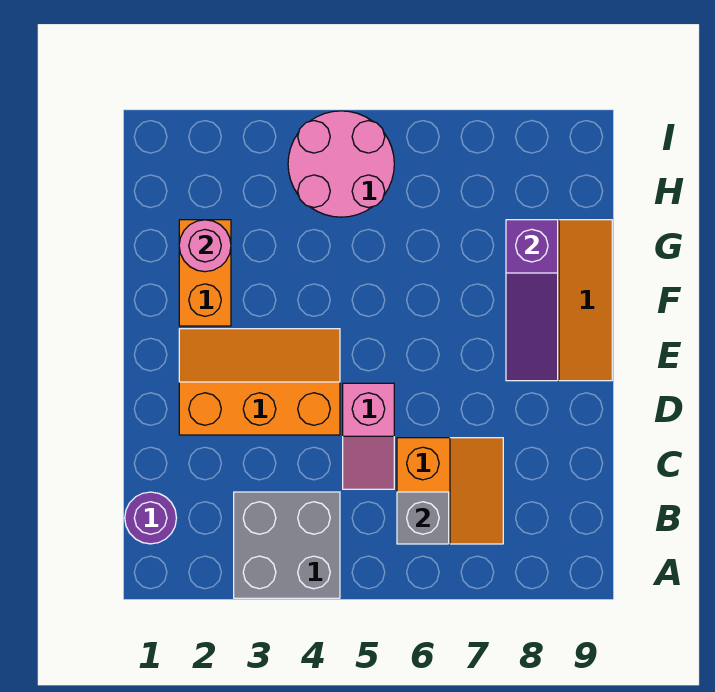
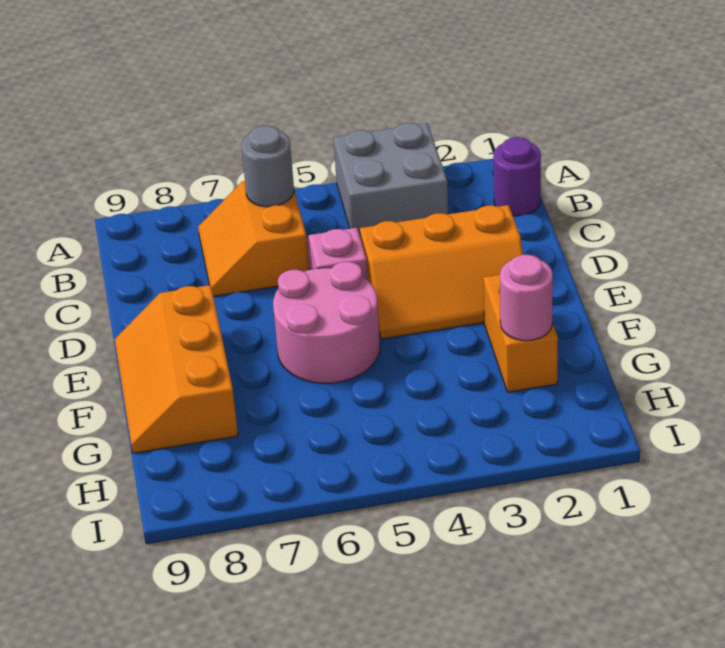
grey brick B6 level 2 -> grey round brick B6 level 2
purple slope E8:G8 level 2 top G -> none
pink round brick H4:I5 level 1 -> pink round brick E5:F6 level 1

